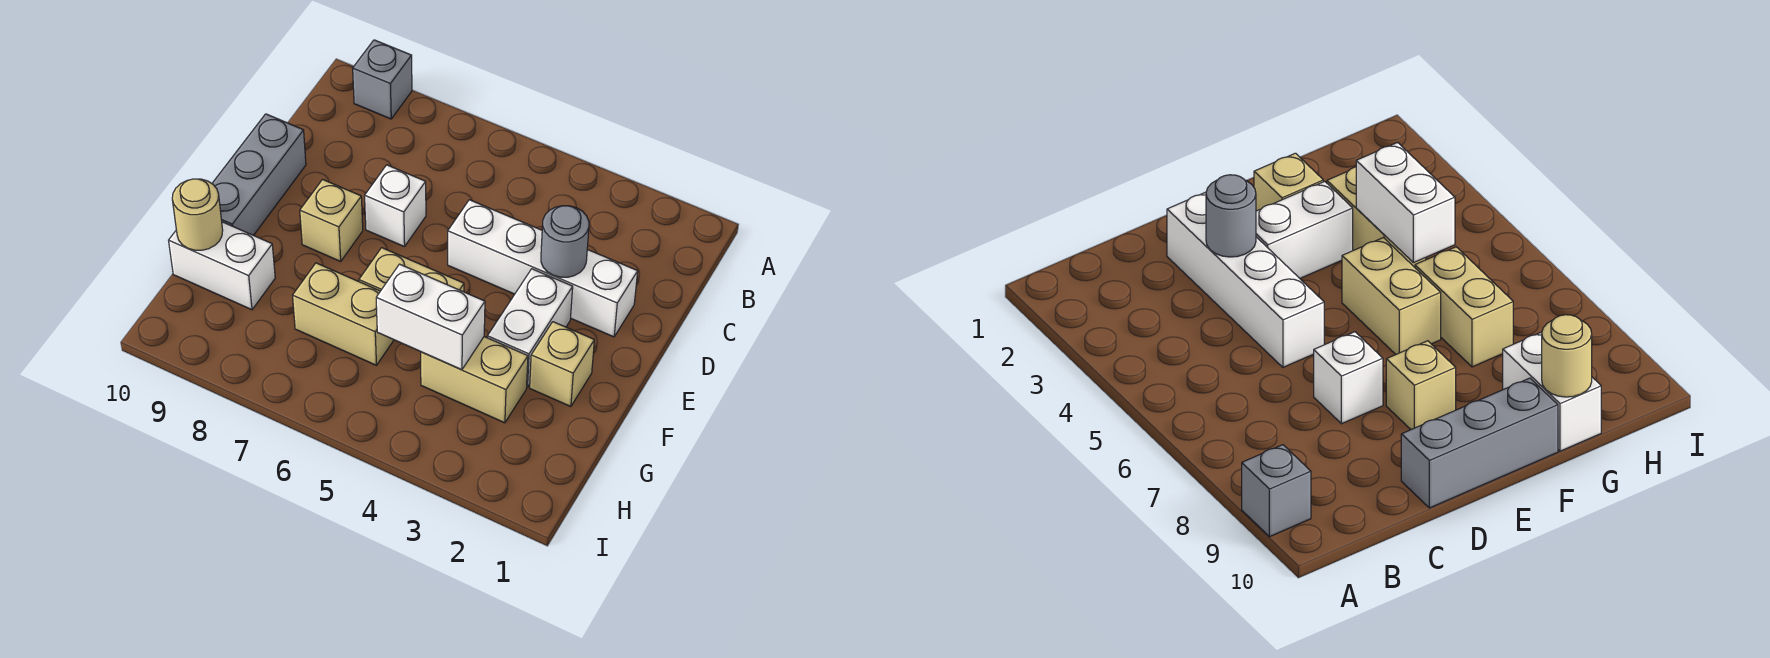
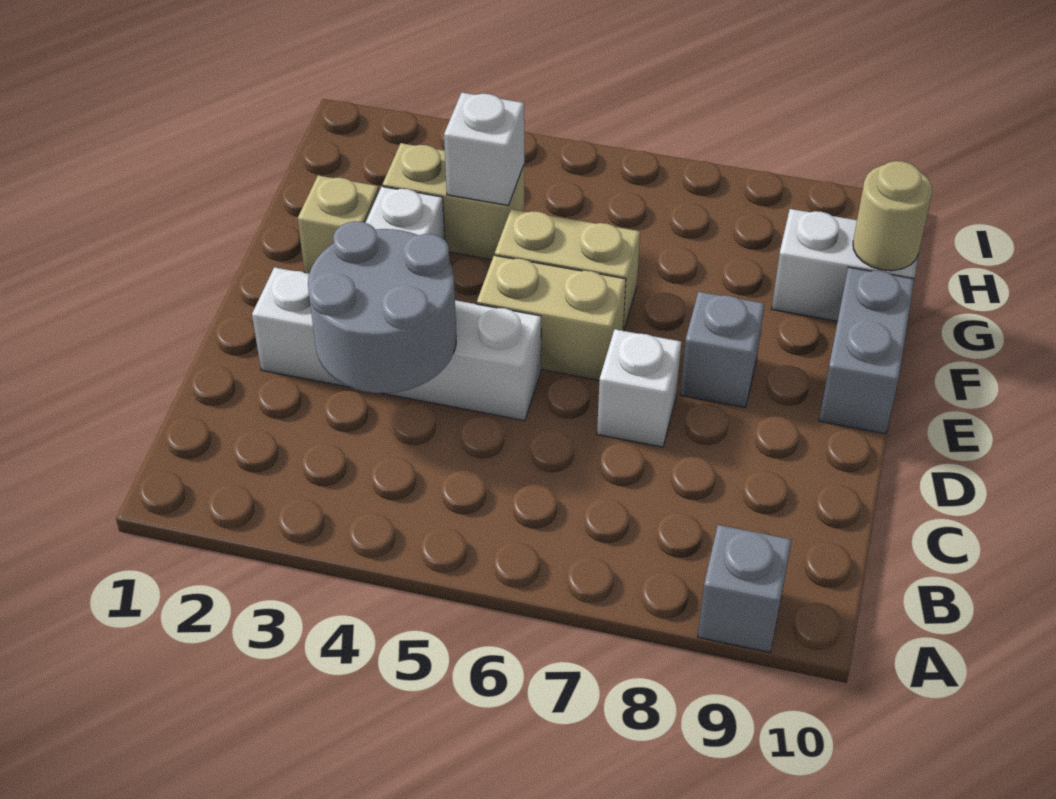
grey round brick D3 level 2 -> grey round brick C3:D4 level 2
grey brick D10:F10 level 1 -> grey brick E10:F10 level 1
tan brick E8 level 1 -> grey brick E8 level 1
white brick G4:G5 level 2 -> white brick G4 level 2
tan brick G6:G7 level 1 -> tan brick E5:E6 level 1

